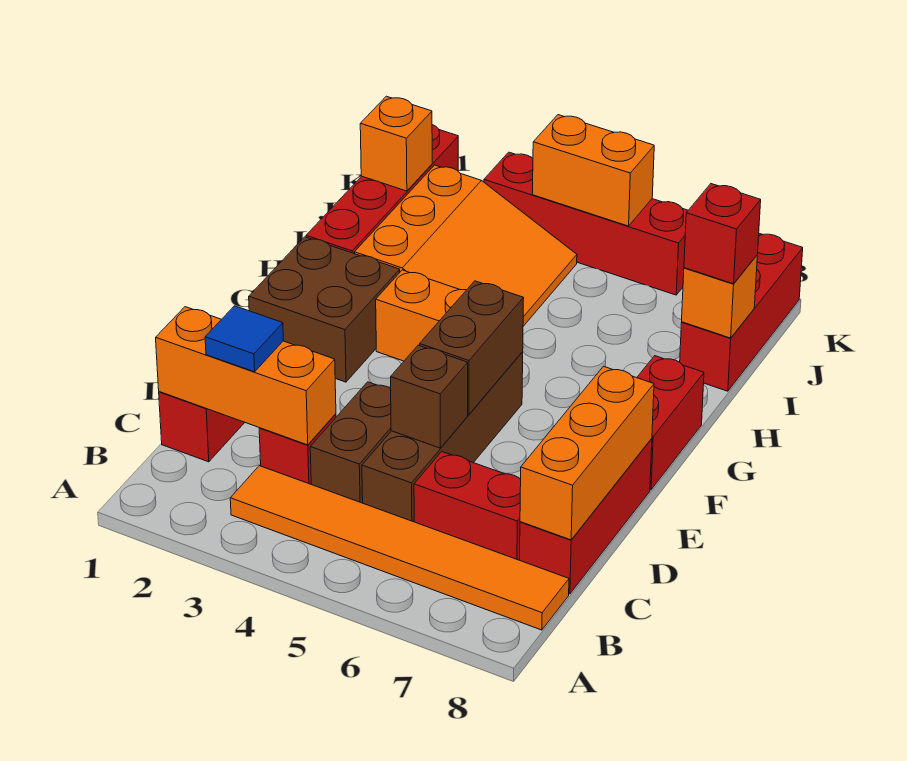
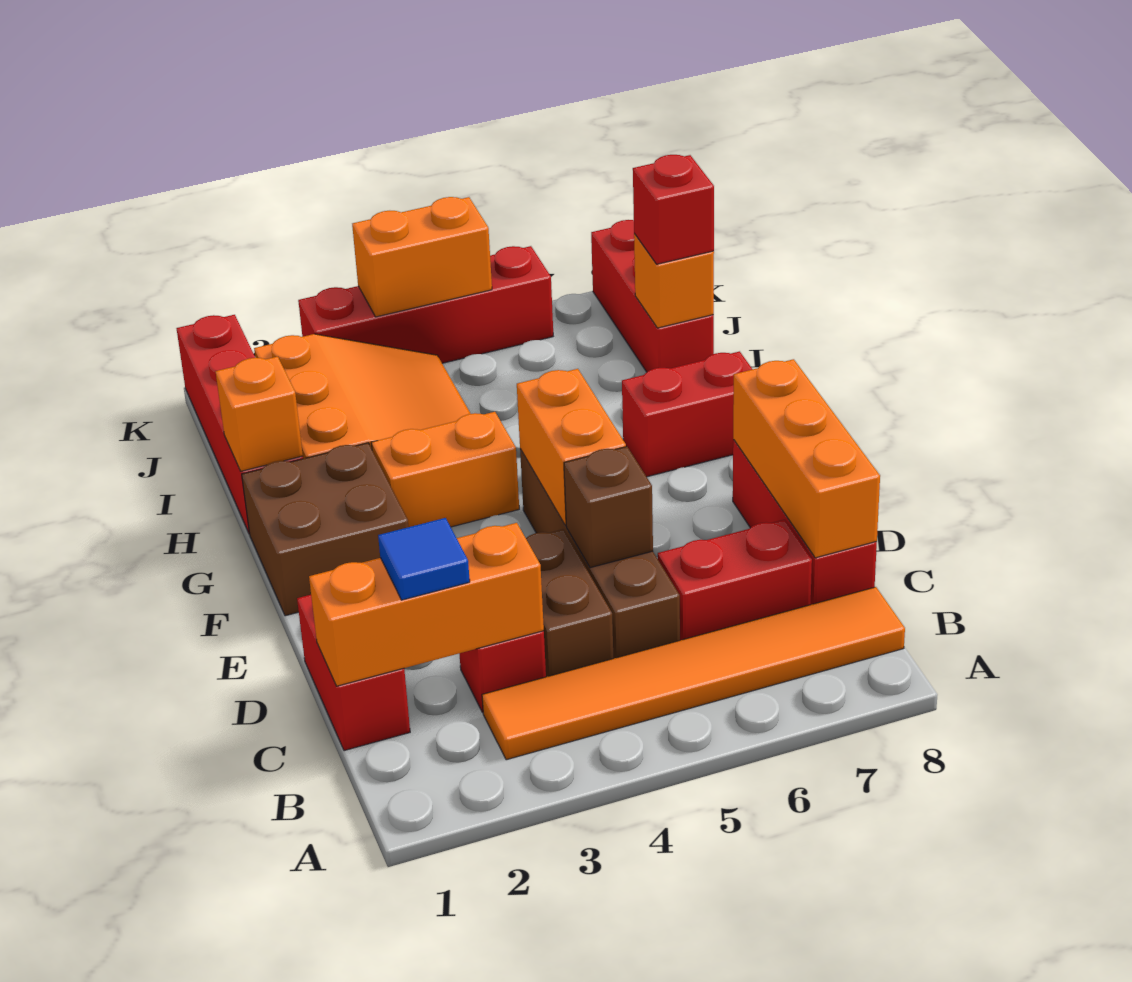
brown brick E5:F5 level 2 -> orange brick E5:F5 level 2
red brick F8:G8 level 1 -> red brick G7:G8 level 1
orange brick J1 level 2 -> orange brick H1 level 2

